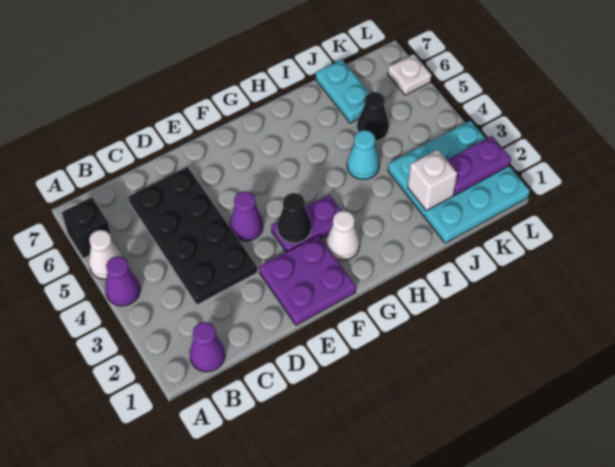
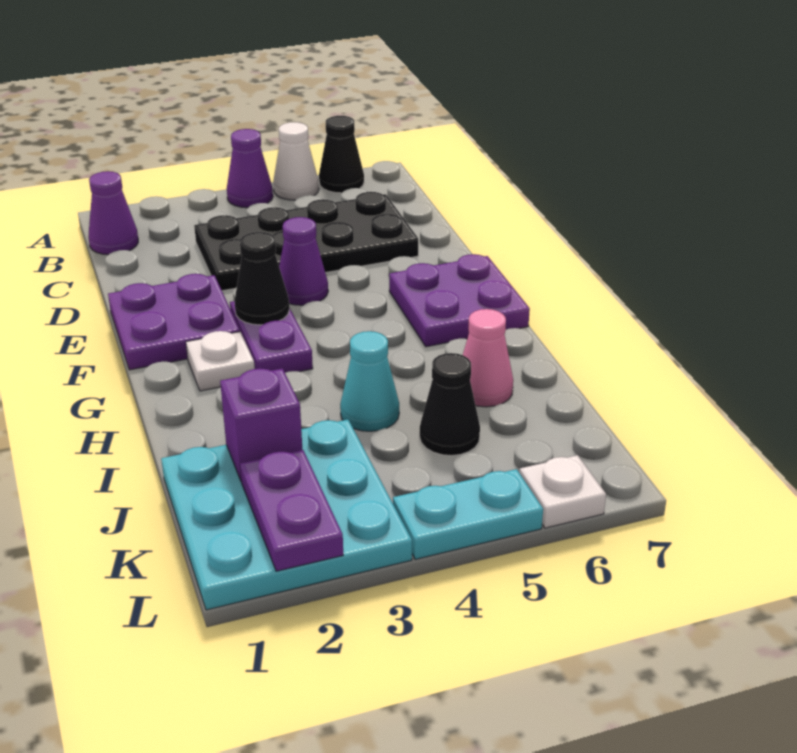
black brick A6 level 1 -> black cone A6 level 1
none -> purple plate F6:G7 level 1
white cone G2 level 1 -> white plate G2 level 1
none -> pink cone I6 level 1
white brick J2 level 2 -> purple brick J2 level 2
cyan plate J6:J7 level 1 -> cyan plate L4:L5 level 1

